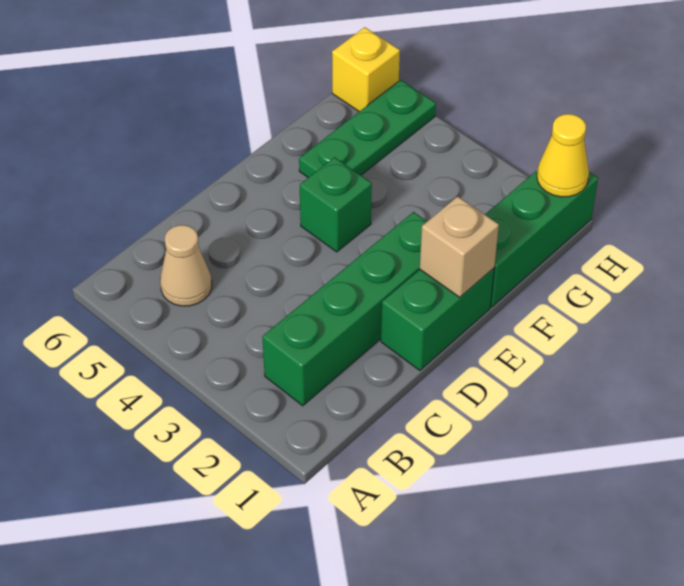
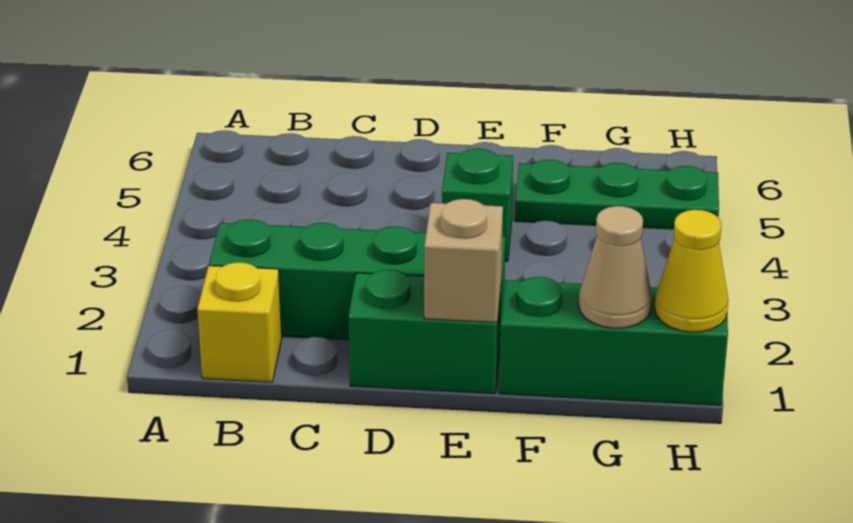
tan cone B5 level 1 -> tan cone G1 level 2
yellow brick H6 level 1 -> yellow brick B1 level 1

